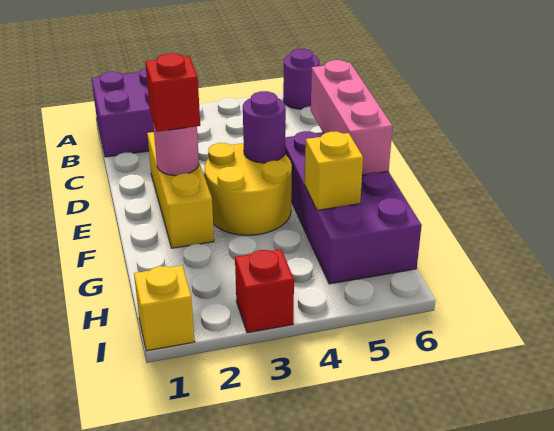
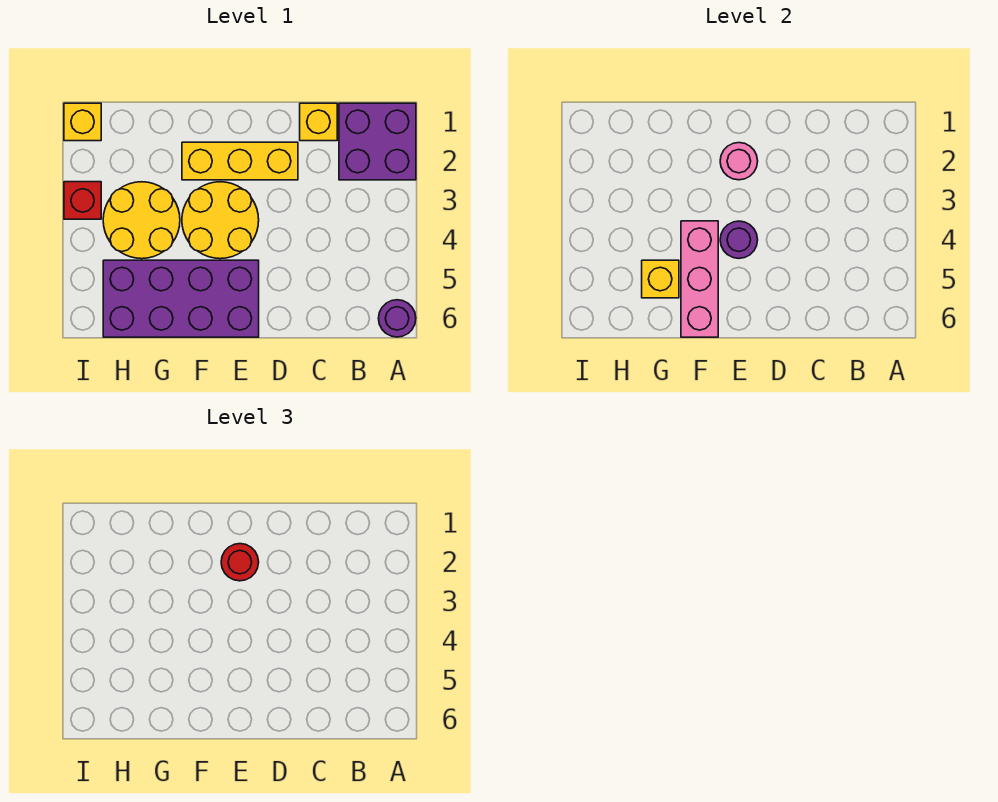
none -> yellow brick C1 level 1
pink brick D6:F6 level 2 -> pink brick F4:F6 level 2
red brick E2 level 3 -> red round brick E2 level 3
none -> yellow round brick G3:H4 level 1

